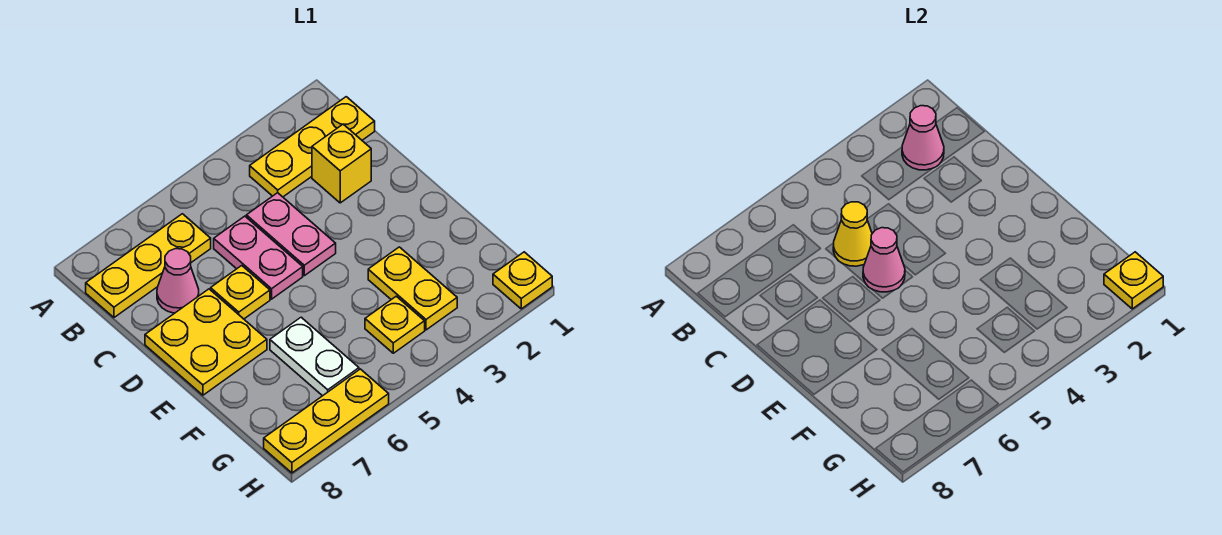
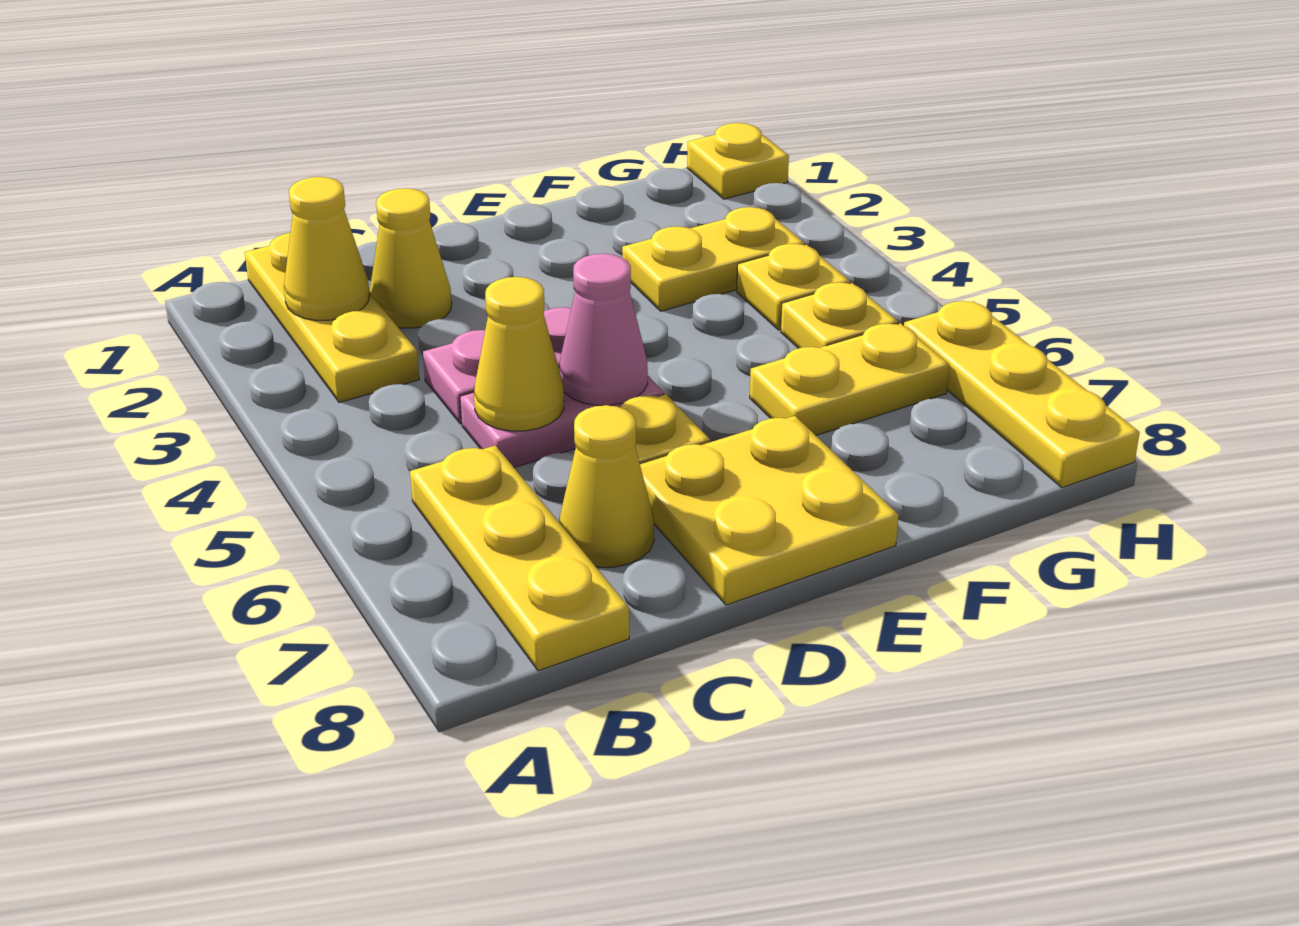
pink cone B2 level 2 -> yellow cone B2 level 2
yellow brick C2 level 1 -> yellow cone C2 level 1
pink cone C7 level 1 -> yellow cone C7 level 1
white plate F6:G6 level 1 -> yellow plate F6:G6 level 1
yellow plate H1 level 2 -> yellow plate G5 level 1

